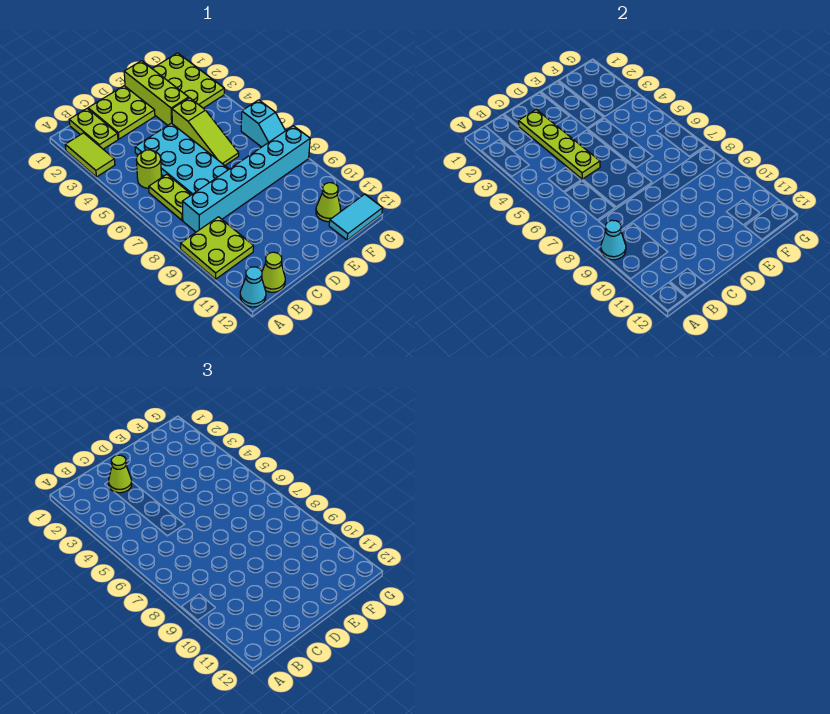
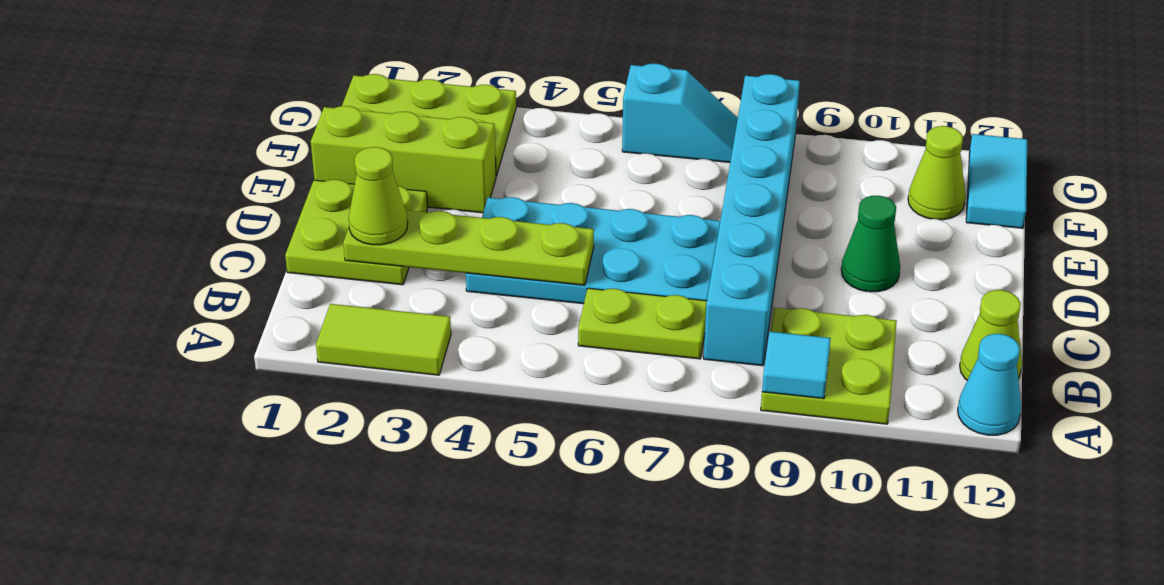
cyan cone A9 level 2 -> cyan tile A9 level 2
lime plate B1:B2 level 1 -> none
lime round brick B5 level 1 -> none
none -> green cone D10 level 1
lime slope E4:E6 level 1 top 4 -> none

